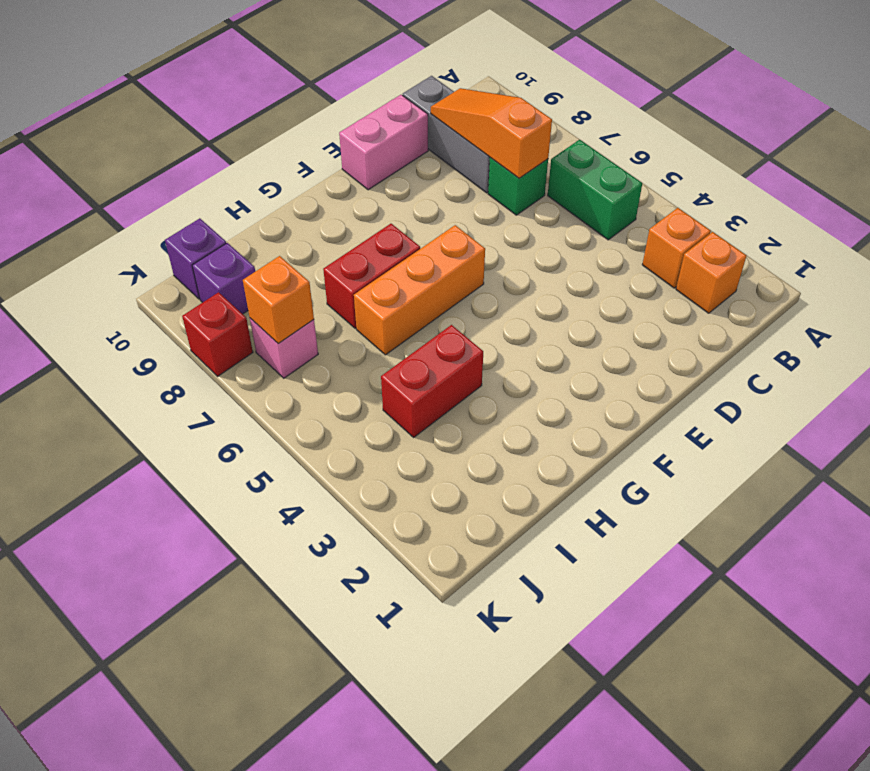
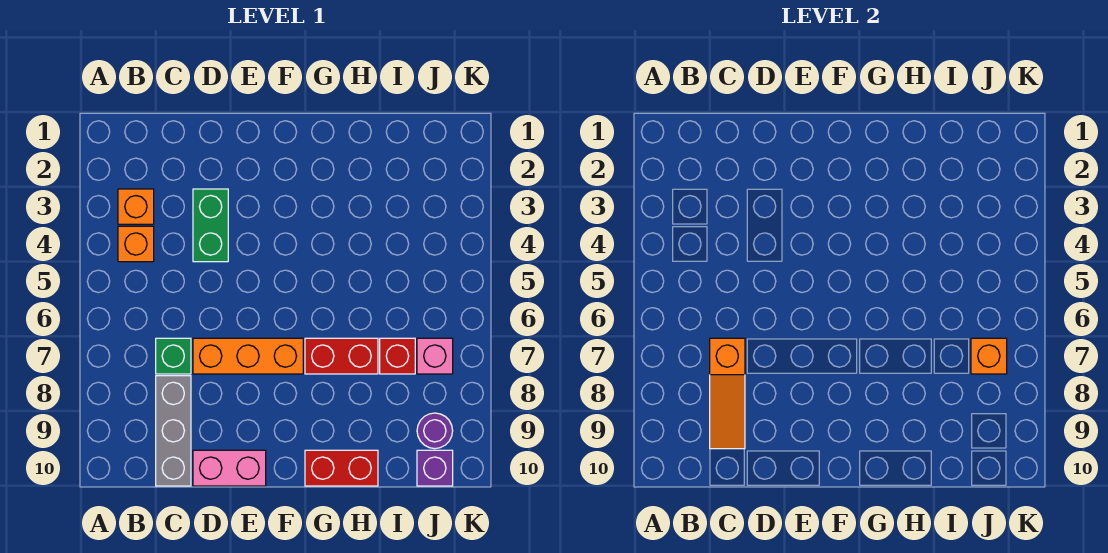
orange brick B2 level 1 -> orange brick B4 level 1
green brick B5:B6 level 1 -> green brick D3:D4 level 1
orange brick F6:H6 level 1 -> orange brick D7:F7 level 1
red brick H4:I4 level 1 -> red brick G10:H10 level 1
purple brick J9 level 1 -> purple round brick J9 level 1
red brick K8 level 1 -> red brick I7 level 1

